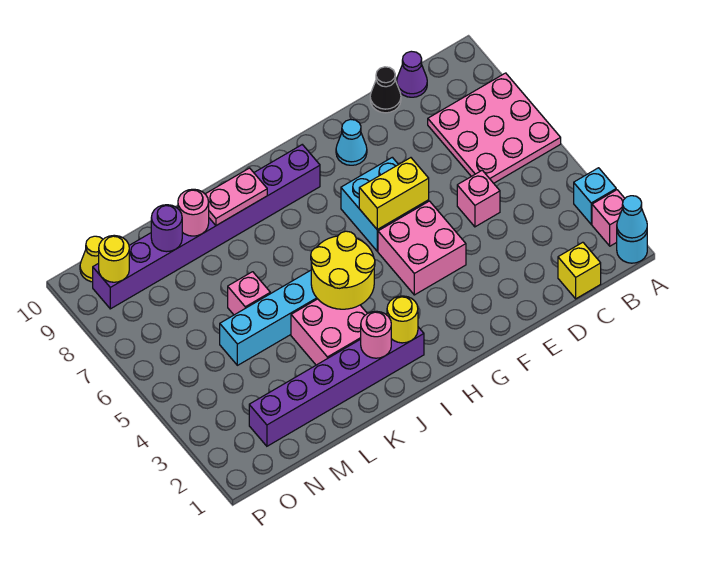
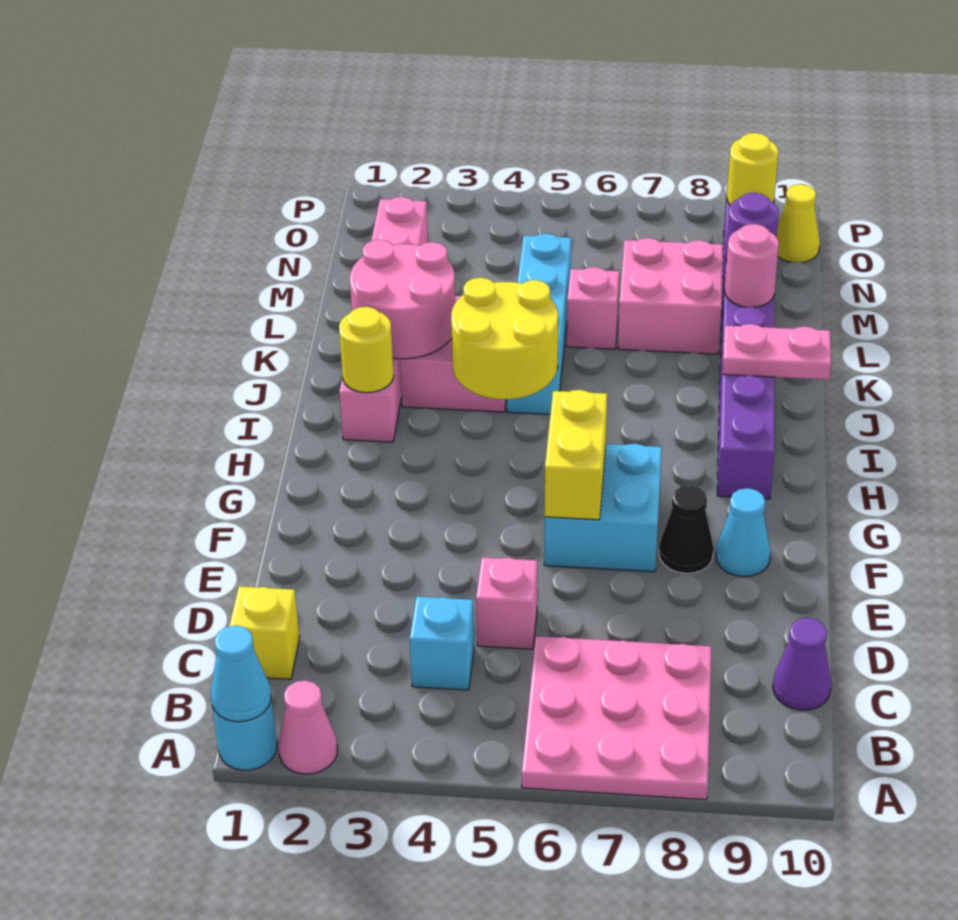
pink brick A2 level 1 -> pink cone A2 level 1
cyan brick A3 level 1 -> cyan brick C4 level 1
black cone D10 level 1 -> black cone F8 level 1
pink brick F4:G5 level 1 -> pink brick L7:M8 level 1
purple brick I2:N2 level 1 -> pink brick I2:N2 level 1
pink round brick J2 level 2 -> pink round brick J2:K3 level 2
pink plate J9:K9 level 2 -> pink plate J9:J10 level 2

